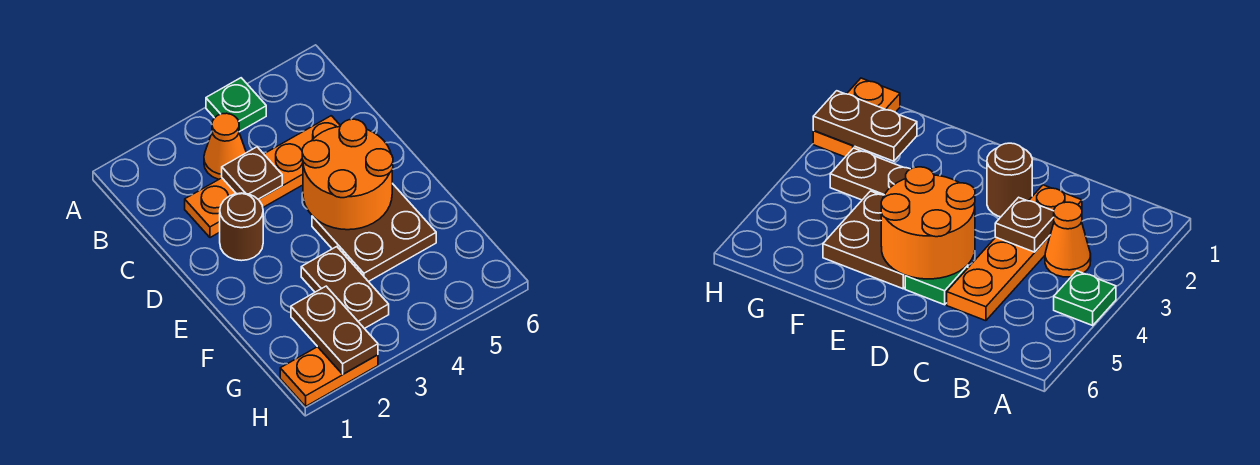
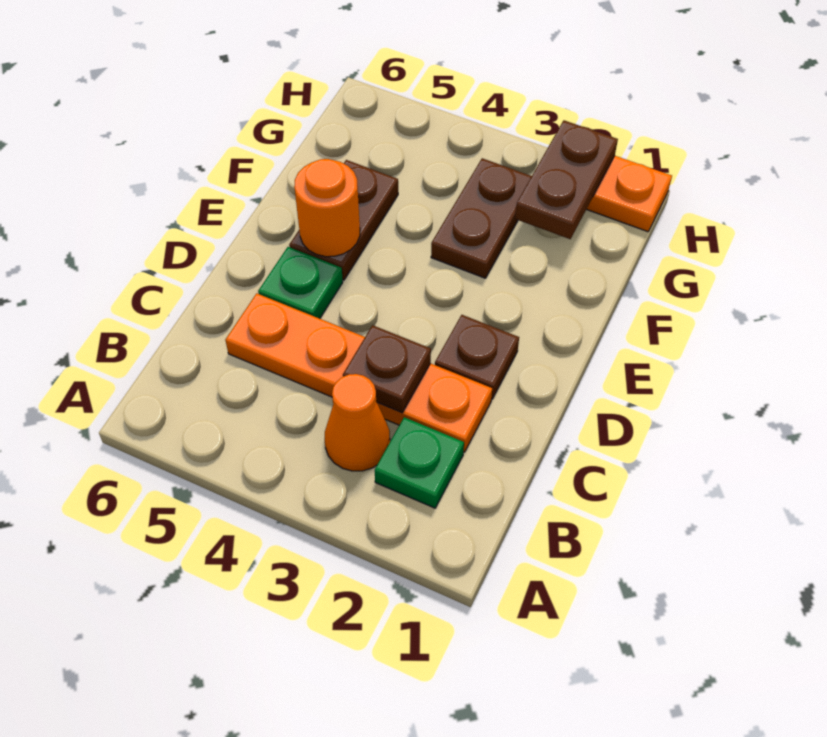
green plate A4 level 1 -> green plate B2 level 1
brown round brick D2 level 1 -> brown plate D2 level 1
orange round brick D4:E5 level 2 -> orange round brick E5 level 2
brown plate E4:F5 level 1 -> brown plate E5:F5 level 1

